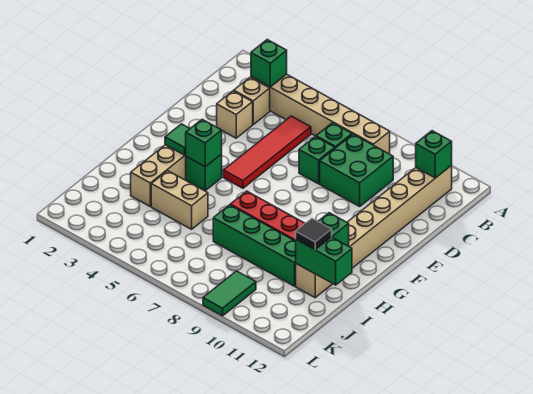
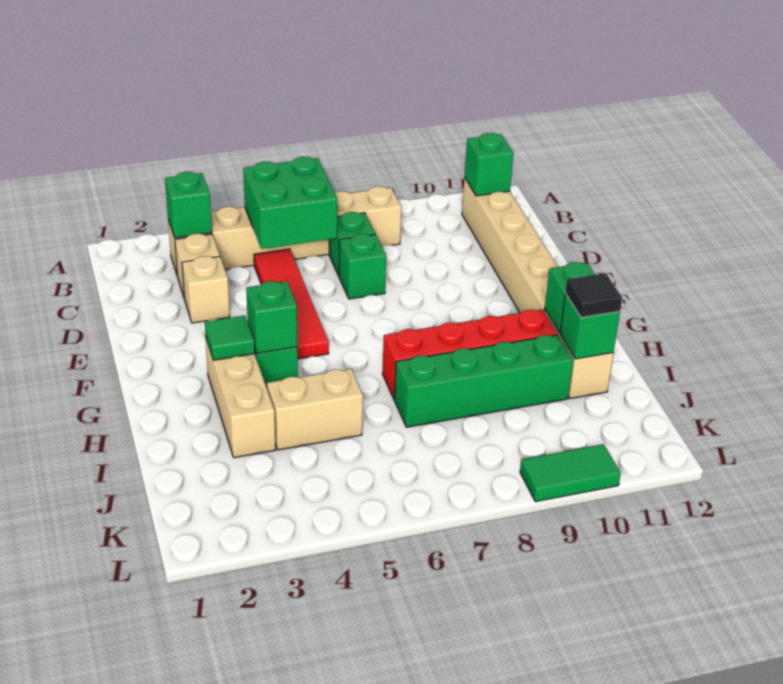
green brick C8:D9 level 1 -> green brick B5:C6 level 2
green brick I11:I12 level 2 -> green brick I11 level 2
green tile K9:L9 level 1 -> green tile L9:L10 level 1

